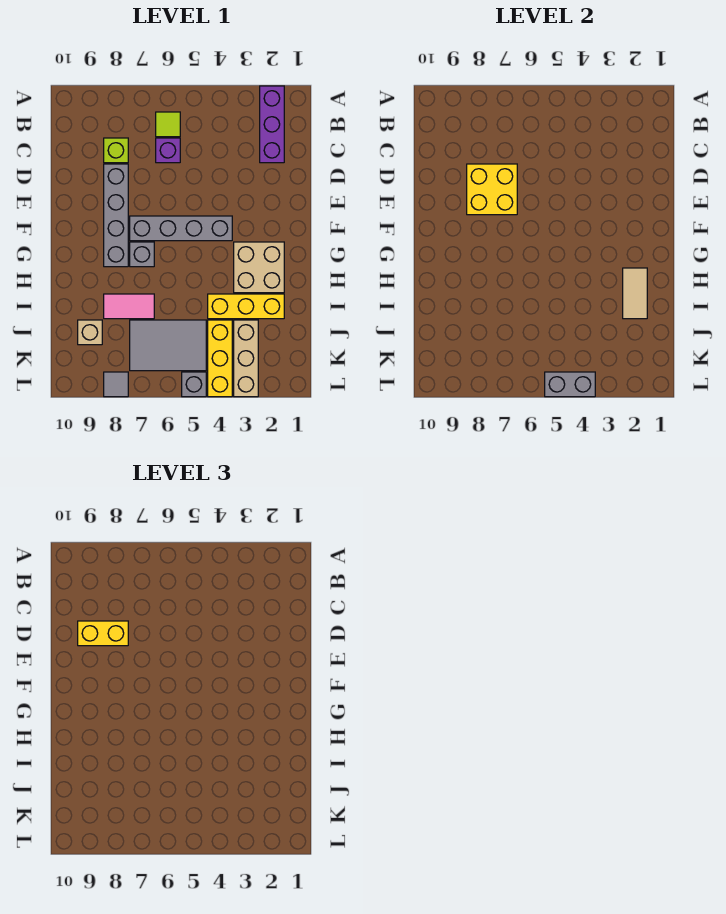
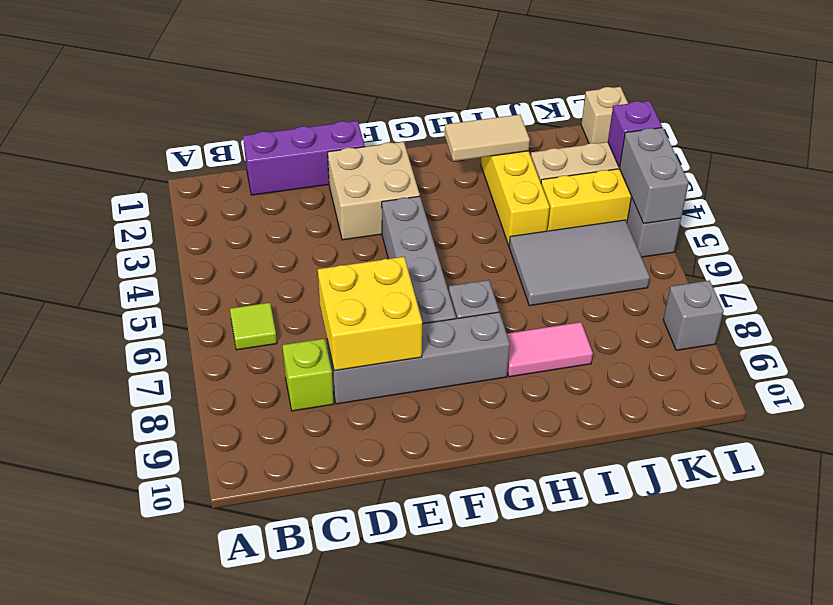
purple brick A2:C2 level 1 -> purple brick C1:E1 level 1
purple brick C6 level 1 -> purple brick L3 level 2
yellow brick D8:D9 level 3 -> none
tan brick G2:H3 level 1 -> tan brick E2:F3 level 1
pink tile I7:I8 level 1 -> pink tile H8:I8 level 1
grey tile J5:K7 level 1 -> grey tile I5:K6 level 1
tan brick J9 level 1 -> tan brick L1 level 1
grey tile L8 level 1 -> grey brick L8 level 1

